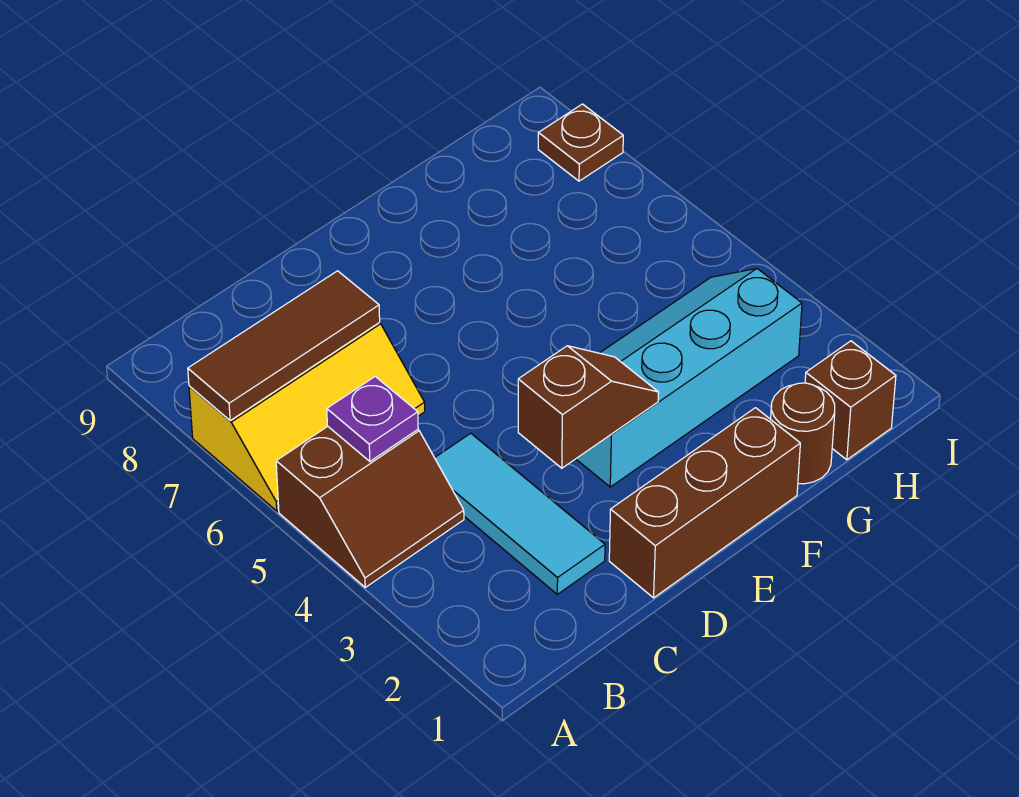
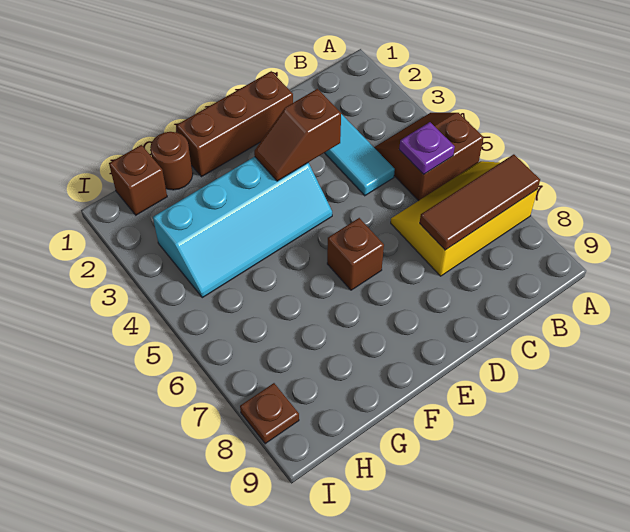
none -> brown brick E6 level 1

